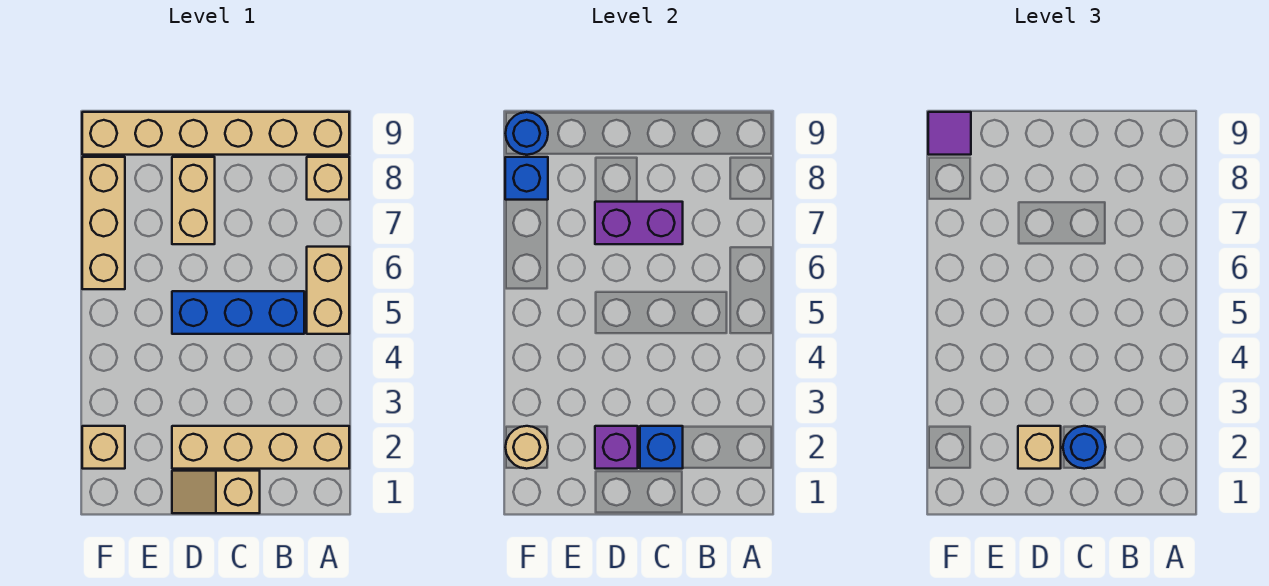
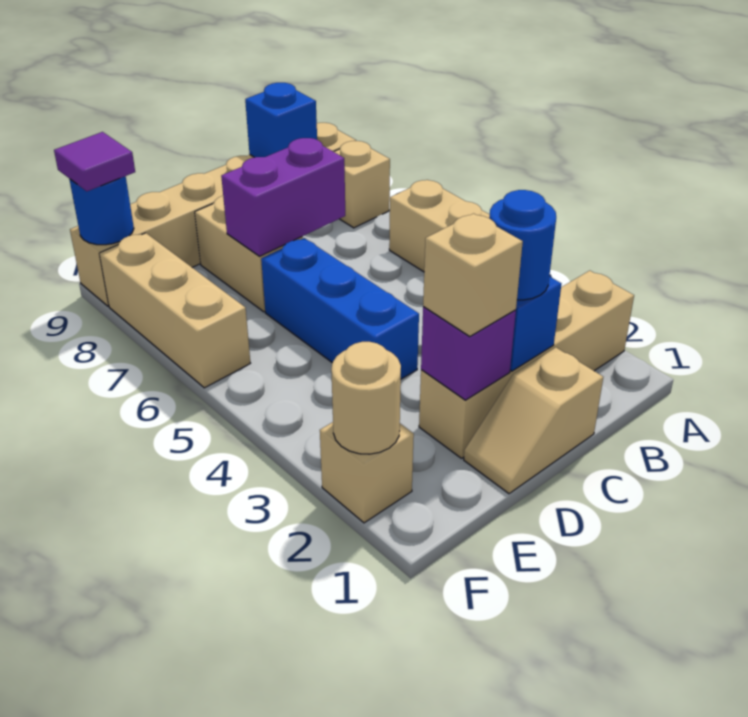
blue brick B5:D5 level 1 -> blue brick D4:D6 level 1
blue brick F8 level 2 -> blue brick B9 level 2

